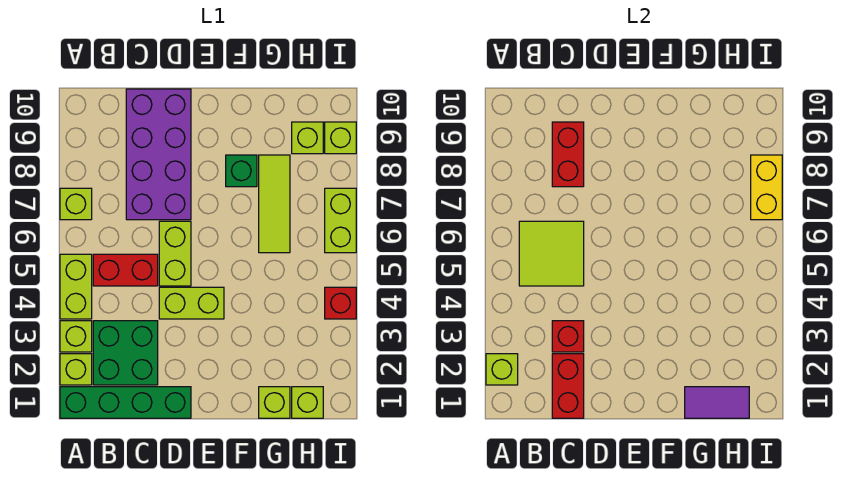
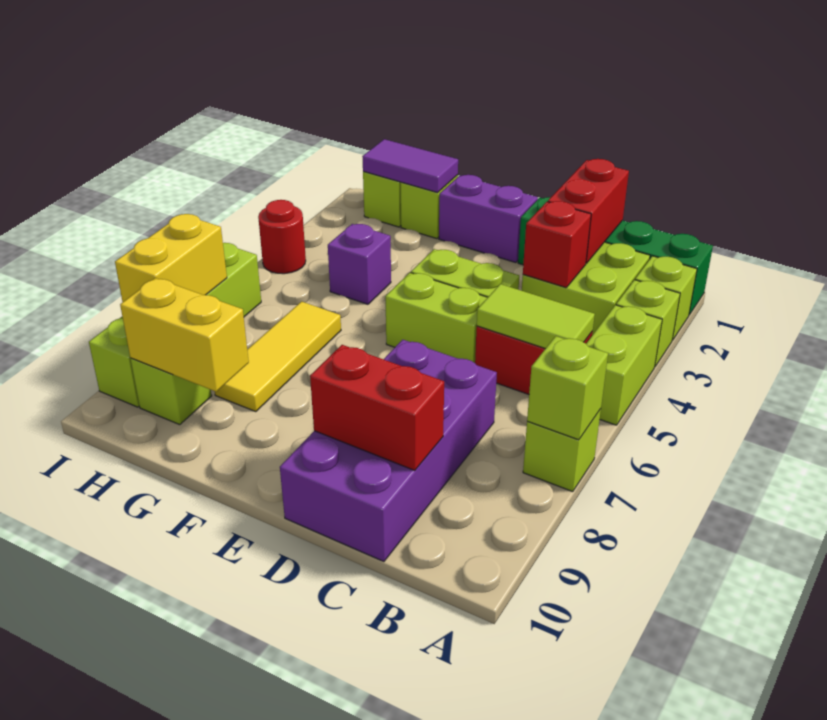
lime brick A2 level 2 -> lime brick A7 level 2
green brick B2:C3 level 1 -> lime brick B2:C3 level 1
lime tile B5:C6 level 2 -> lime tile B5:C5 level 2
red brick C8:C9 level 2 -> red brick C9:D9 level 2
lime brick D5:D6 level 1 -> lime brick D5:E5 level 1
none -> purple brick E1:F1 level 1
green brick F8 level 1 -> none
none -> purple brick G4 level 1
lime tile G6:G8 level 1 -> yellow tile G6:G8 level 1
none -> yellow brick G9:H9 level 2
red brick I4 level 1 -> red round brick I4 level 1

